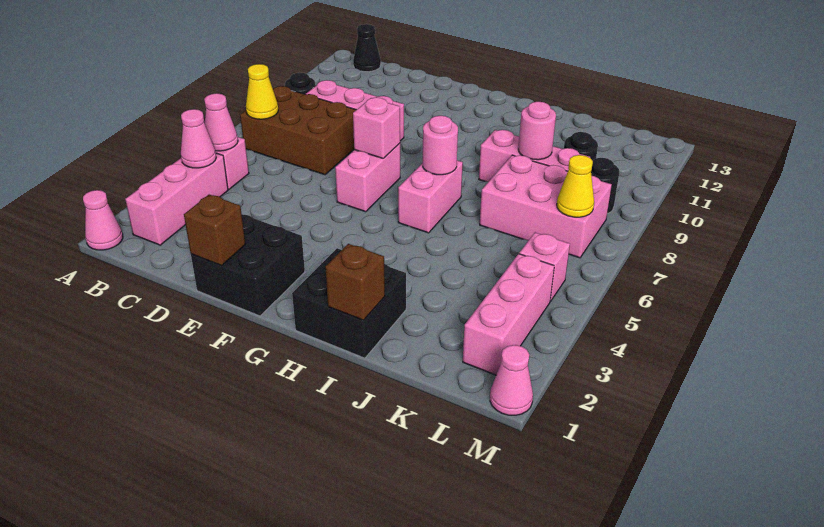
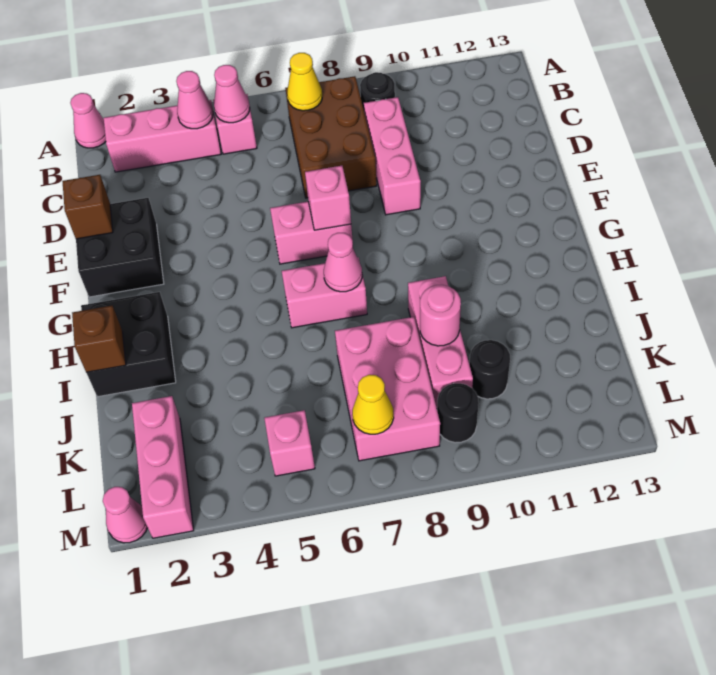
black cone B13 level 1 -> none
pink round brick H7 level 2 -> pink cone H7 level 2
pink brick L2:L4 level 1 -> pink brick K2:M2 level 1

